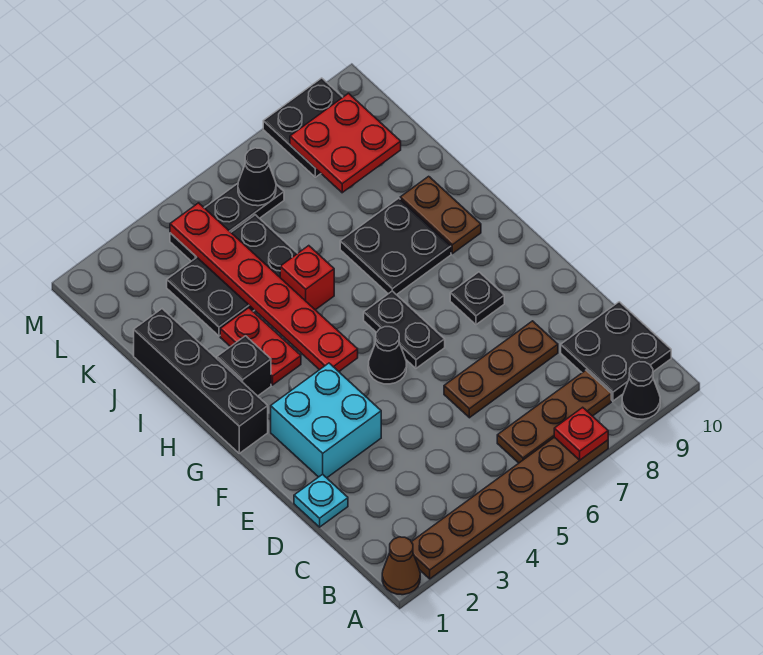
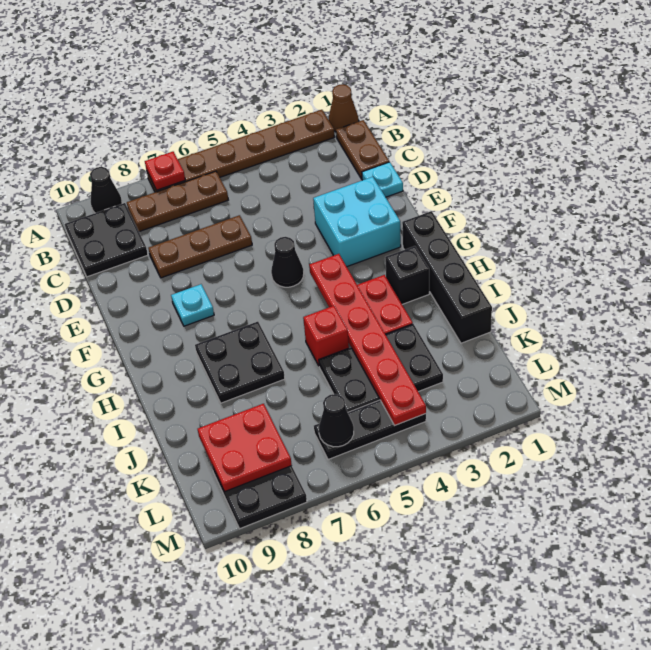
black plate F6:G6 level 1 -> none
black plate F8 level 1 -> cyan plate F8 level 1
brown plate H9:I9 level 1 -> brown plate B1:C1 level 1

